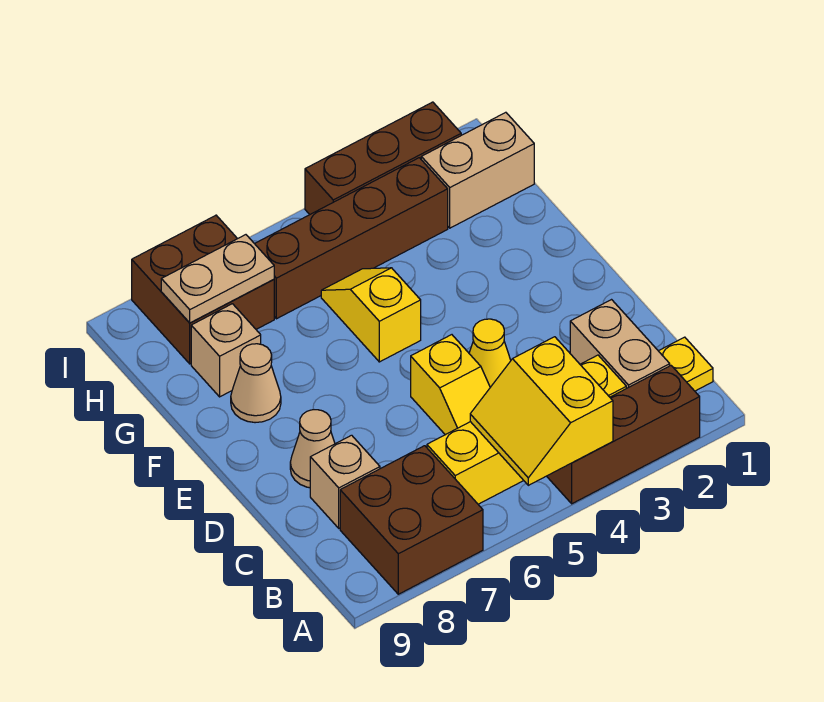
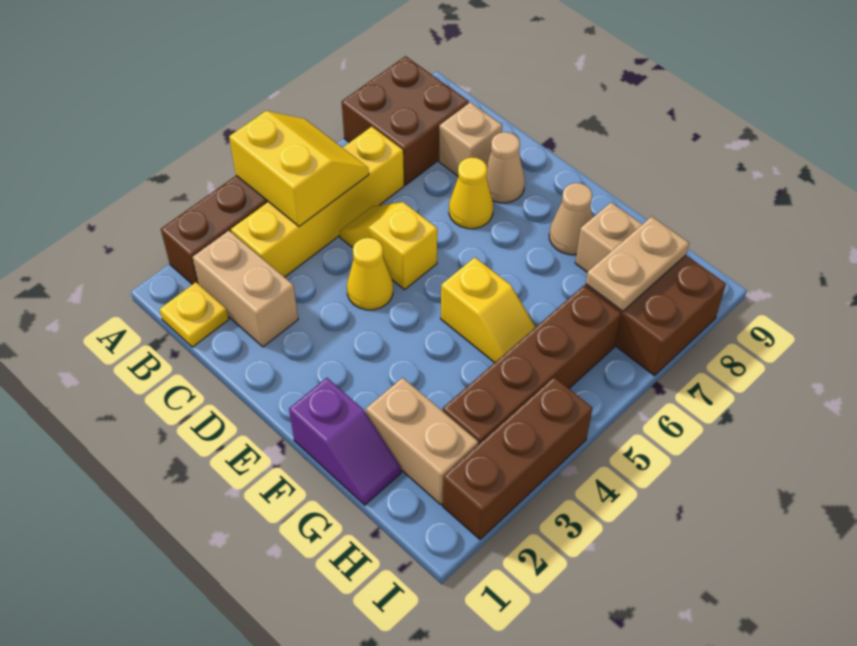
none -> yellow cone D7 level 1
none -> purple slope F1:G1 level 1 top F
tan brick H1:H2 level 1 -> tan brick G2:H2 level 1

